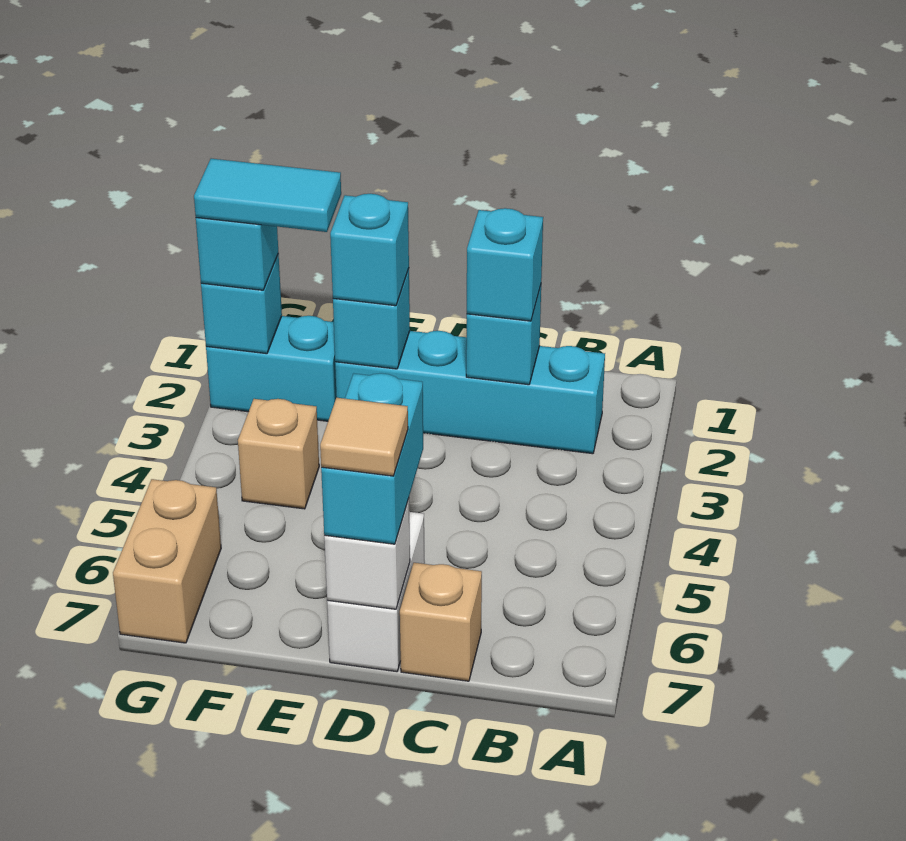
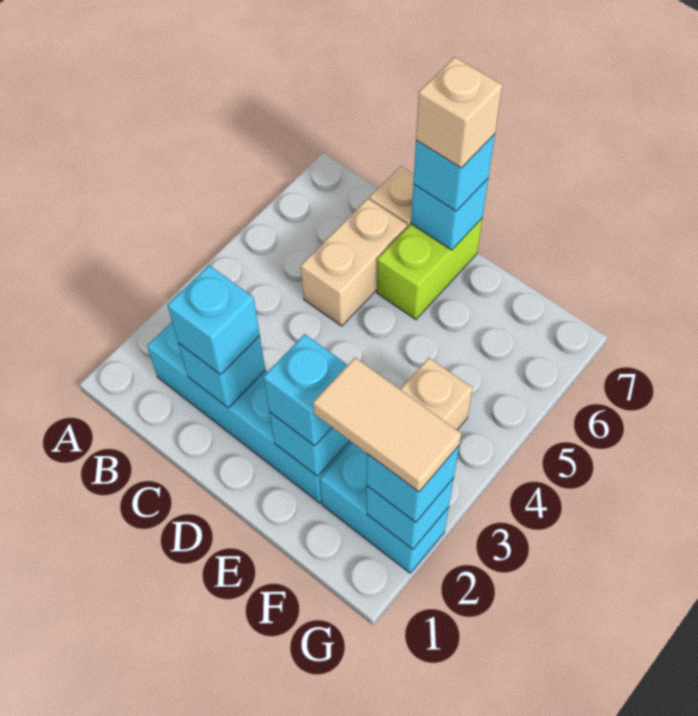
white brick D6:D7 level 1 -> lime brick D6:D7 level 1
cyan brick D6:D7 level 3 -> cyan brick D7 level 3
white brick D7 level 2 -> cyan brick D7 level 2
tan tile D7 level 4 -> tan brick D7 level 4
cyan tile F2:G2 level 4 -> tan tile F2:G2 level 4
tan brick G6:G7 level 1 -> tan brick C5:C6 level 1

